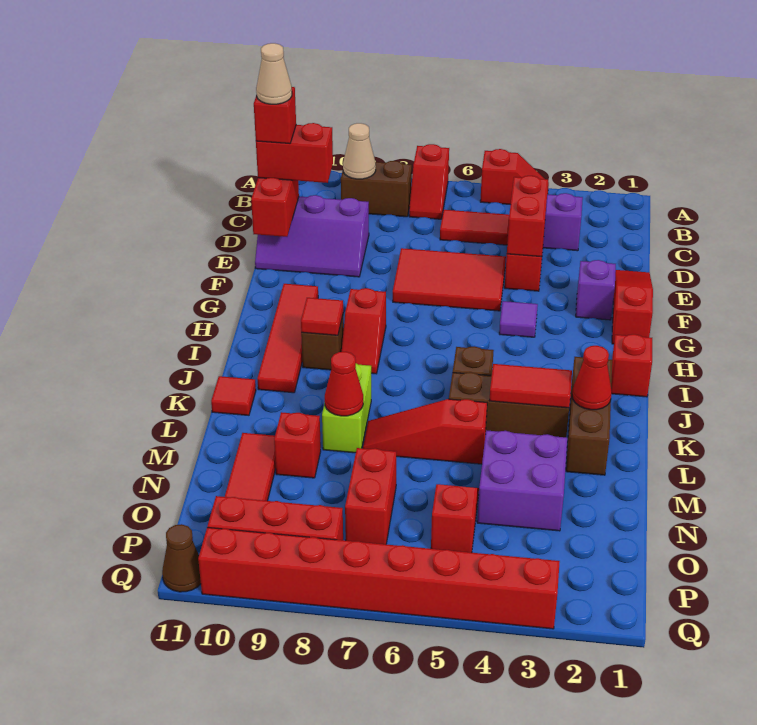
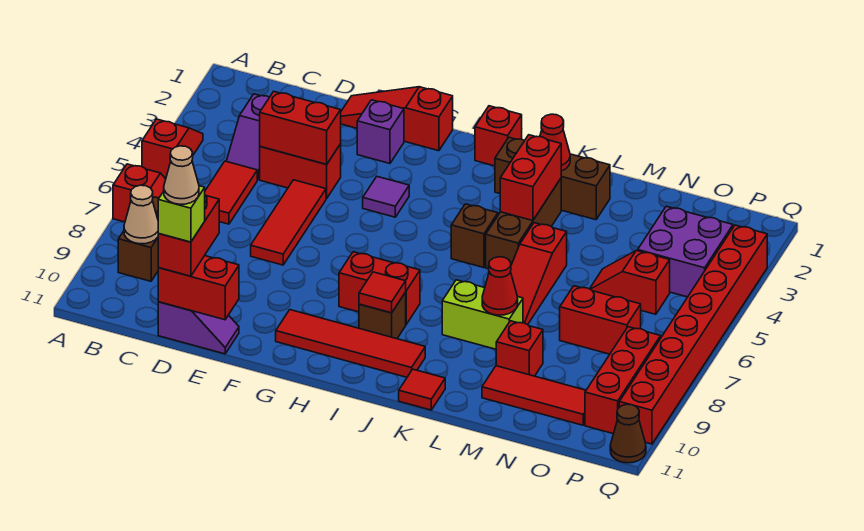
purple slope D9:E11 level 1 top D -> purple slope D11:E11 level 1 top D
red brick D11 level 4 -> lime brick D11 level 4
red tile E5:F7 level 1 -> red tile E5:E7 level 1
red slope H8:I8 level 1 top H -> red brick H8:I8 level 1
red tile K3:K4 level 2 -> red brick K3:K4 level 2
purple brick M3:N4 level 1 -> purple brick O3:P4 level 1

